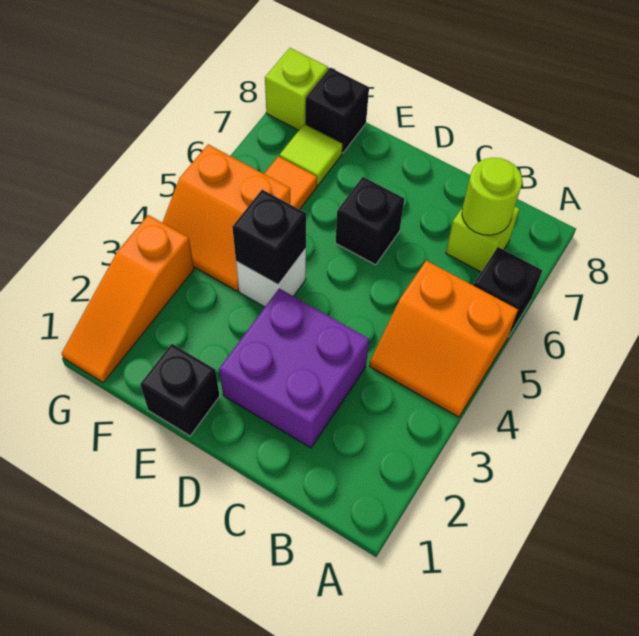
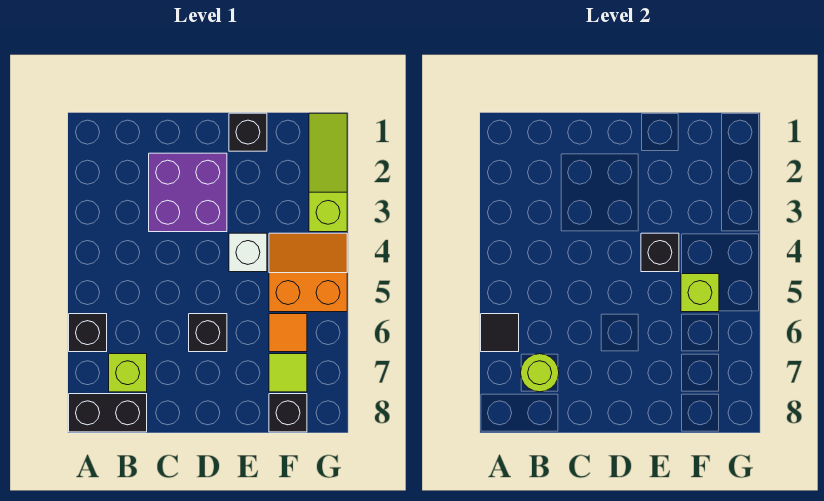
orange slope A4:B5 level 1 top 5 -> none
none -> black tile A6 level 2
none -> black brick A8:B8 level 1
orange slope G1:G3 level 1 top 3 -> lime slope G1:G3 level 1 top 3
lime brick G8 level 1 -> lime brick F5 level 2

